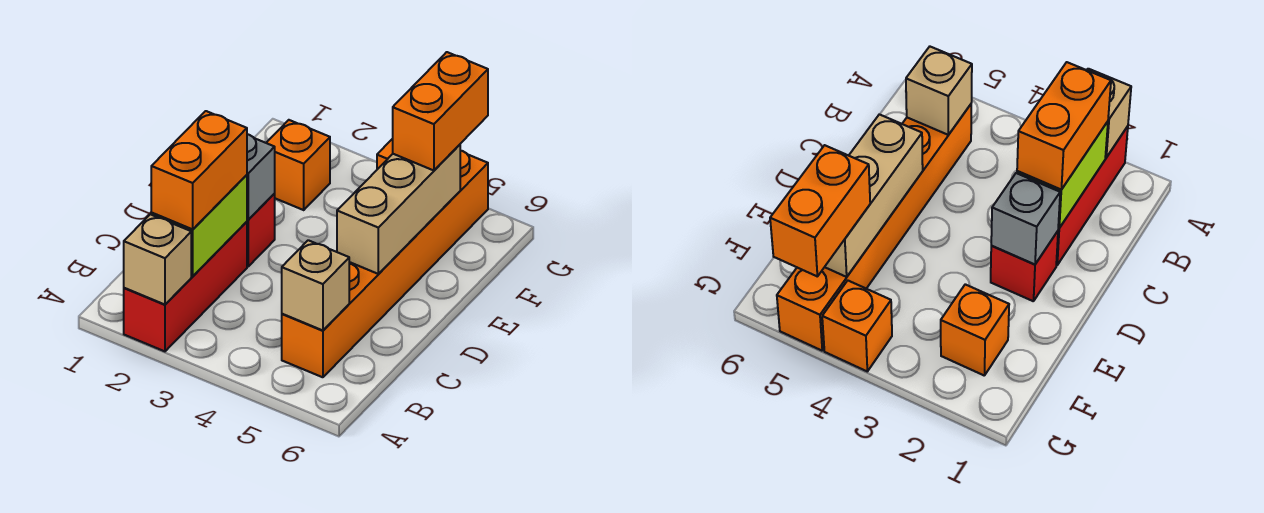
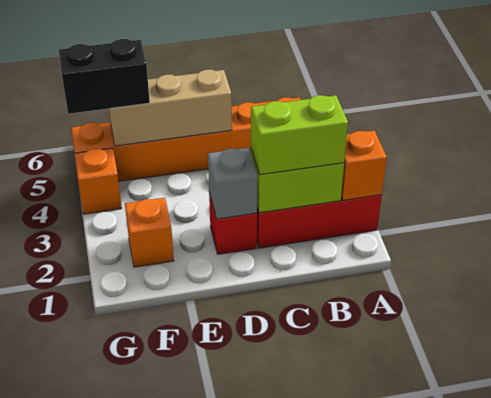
tan brick A2 level 2 -> orange brick A2 level 2
orange brick B2:C2 level 3 -> lime brick B2:C2 level 3
tan brick B5 level 2 -> none
orange brick F5:G5 level 3 -> black brick F5:G5 level 3

